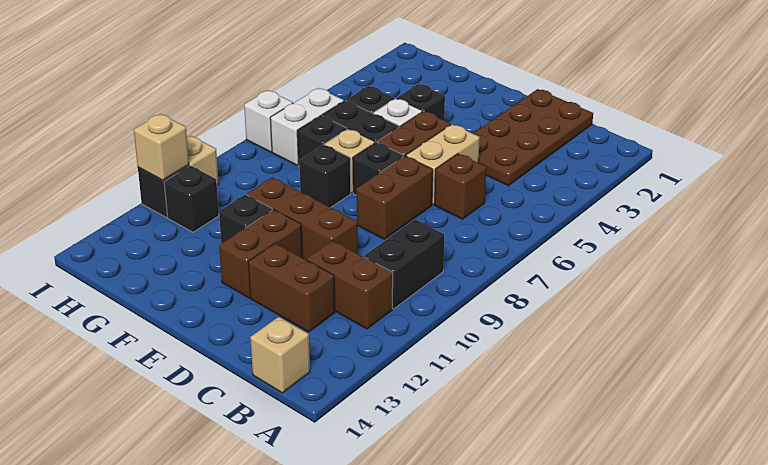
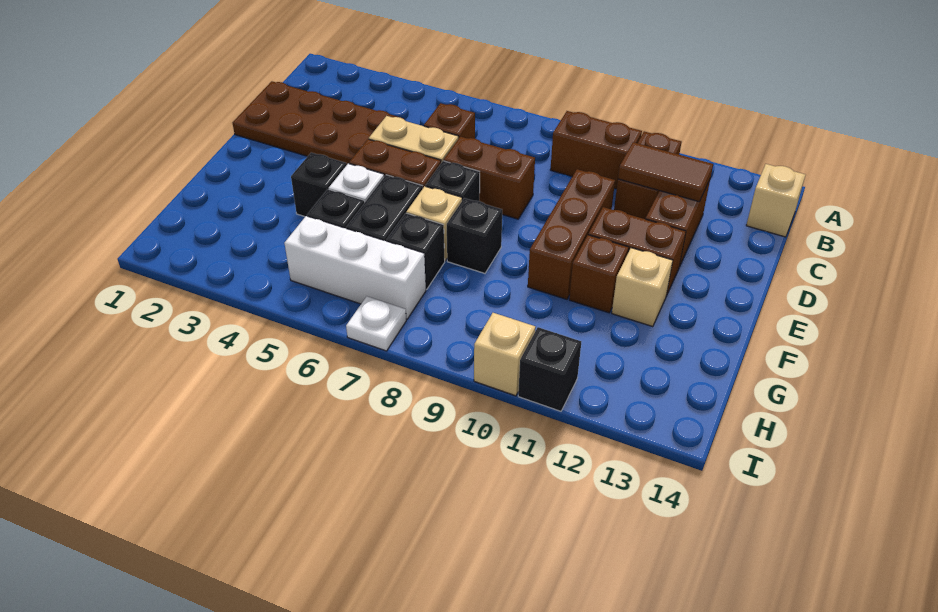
black brick B9:B10 level 1 -> brown brick B9:B10 level 1
none -> brown tile C11:C12 level 2
black brick F11 level 1 -> brown brick F11 level 1
white brick H6:H7 level 1 -> white brick H5:H7 level 1
black brick H11 level 1 -> none
white brick I7 level 1 -> white plate I7 level 1
tan brick I11 level 2 -> tan brick F12 level 1

